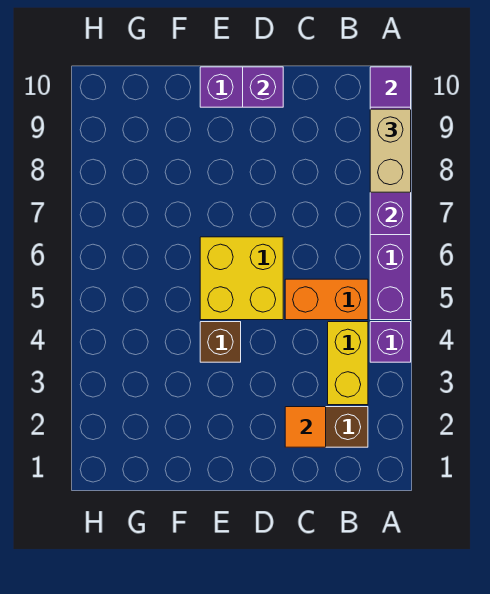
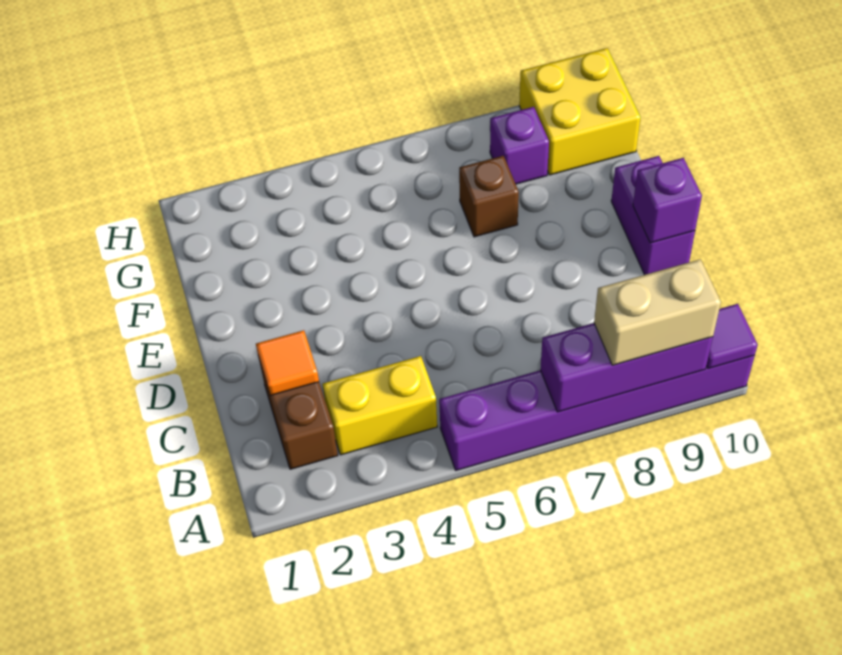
purple brick A4 level 1 -> purple brick G8 level 1
orange brick B5:C5 level 1 -> none
yellow brick D5:E6 level 1 -> yellow brick G9:H10 level 1
brown brick E4 level 1 -> brown brick F7 level 1

